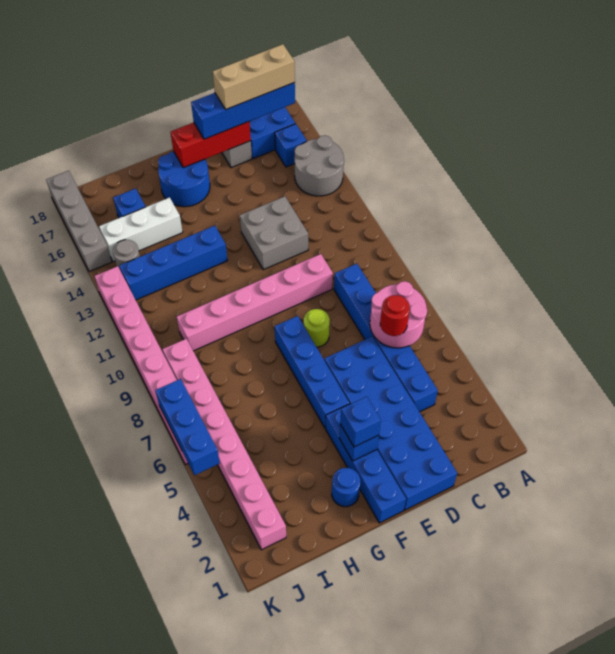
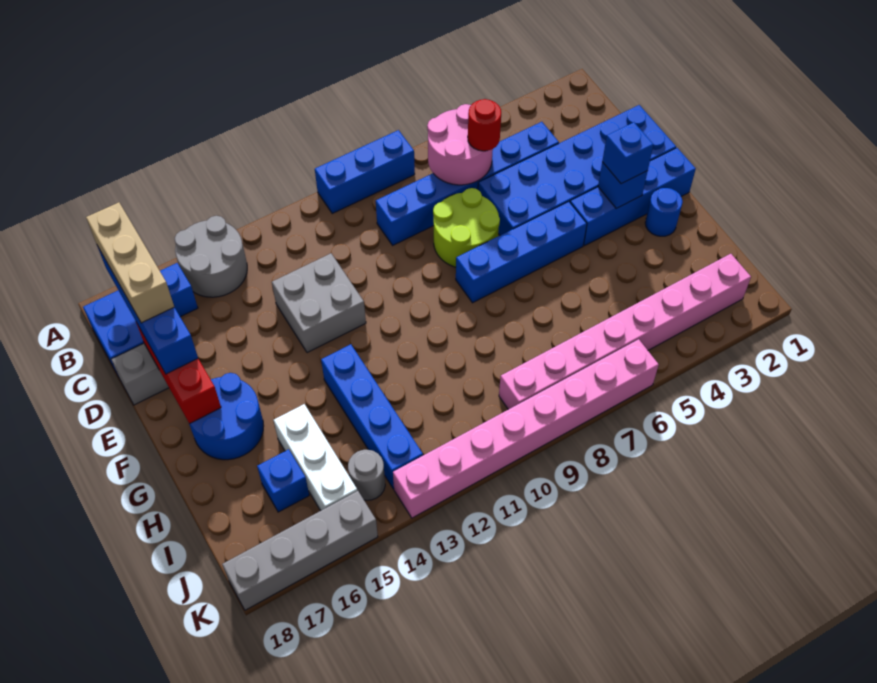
pink brick D10:I10 level 1 -> none
lime round brick E8 level 1 -> lime round brick D7:E8 level 1
blue brick K5:K7 level 2 -> blue brick A8:A10 level 1

